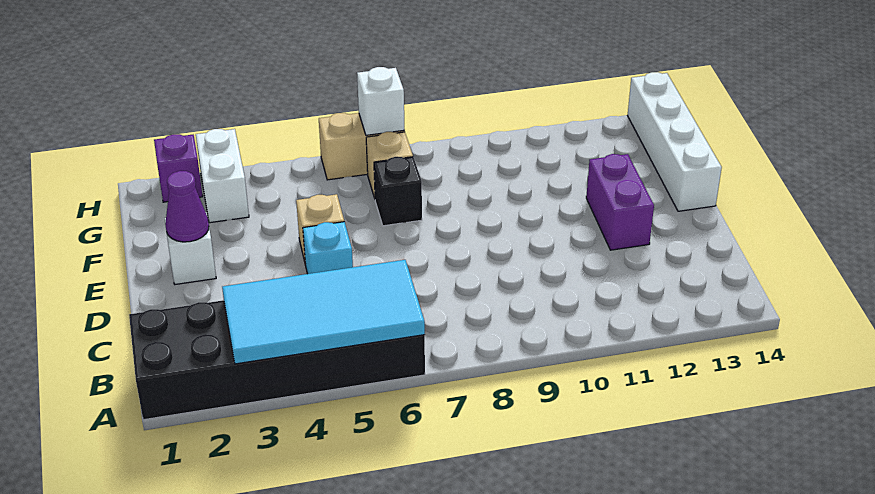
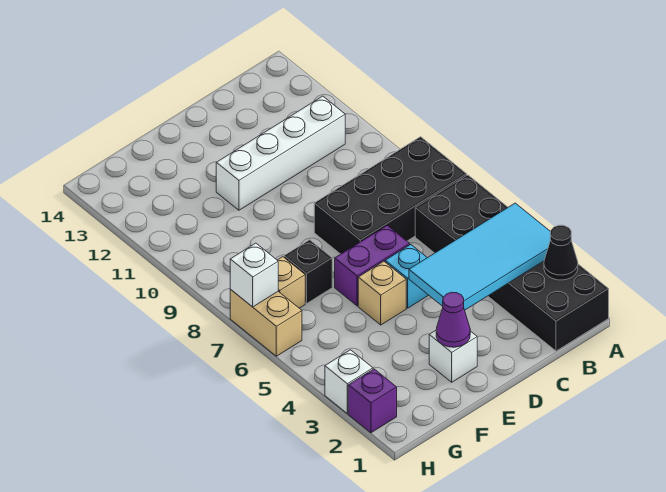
none -> black cone A2 level 2
cyan tile A3:B6 level 2 -> cyan tile A3:D4 level 2
none -> black brick A7:D8 level 1
purple brick D12:E12 level 1 -> purple brick D6:E6 level 1
white brick E14:H14 level 1 -> white brick B11:E11 level 1
white brick G3:H3 level 1 -> white brick H3 level 1

